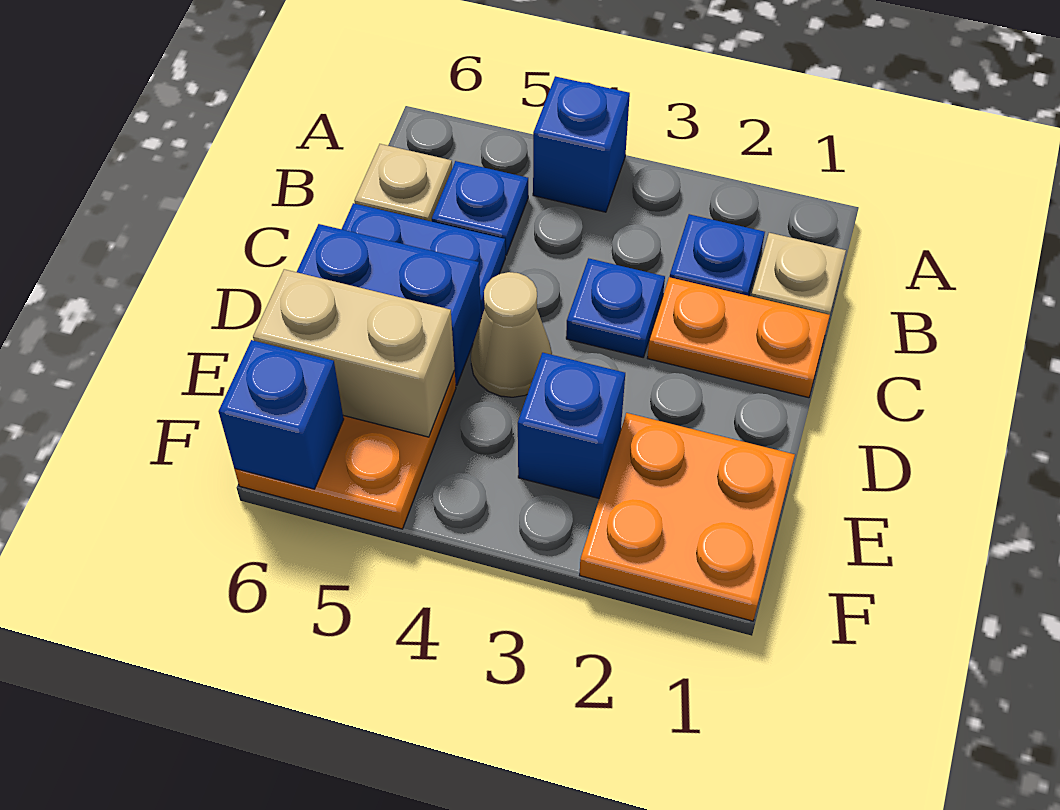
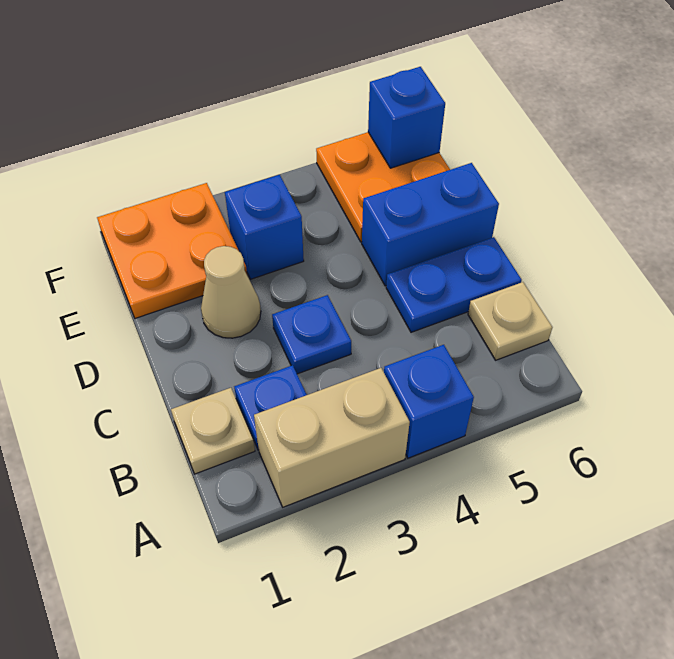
blue plate B5 level 1 -> none
orange plate C1:C2 level 1 -> none
tan cone D4 level 1 -> tan cone D2 level 1
tan brick E5:E6 level 2 -> tan brick A2:A3 level 1

